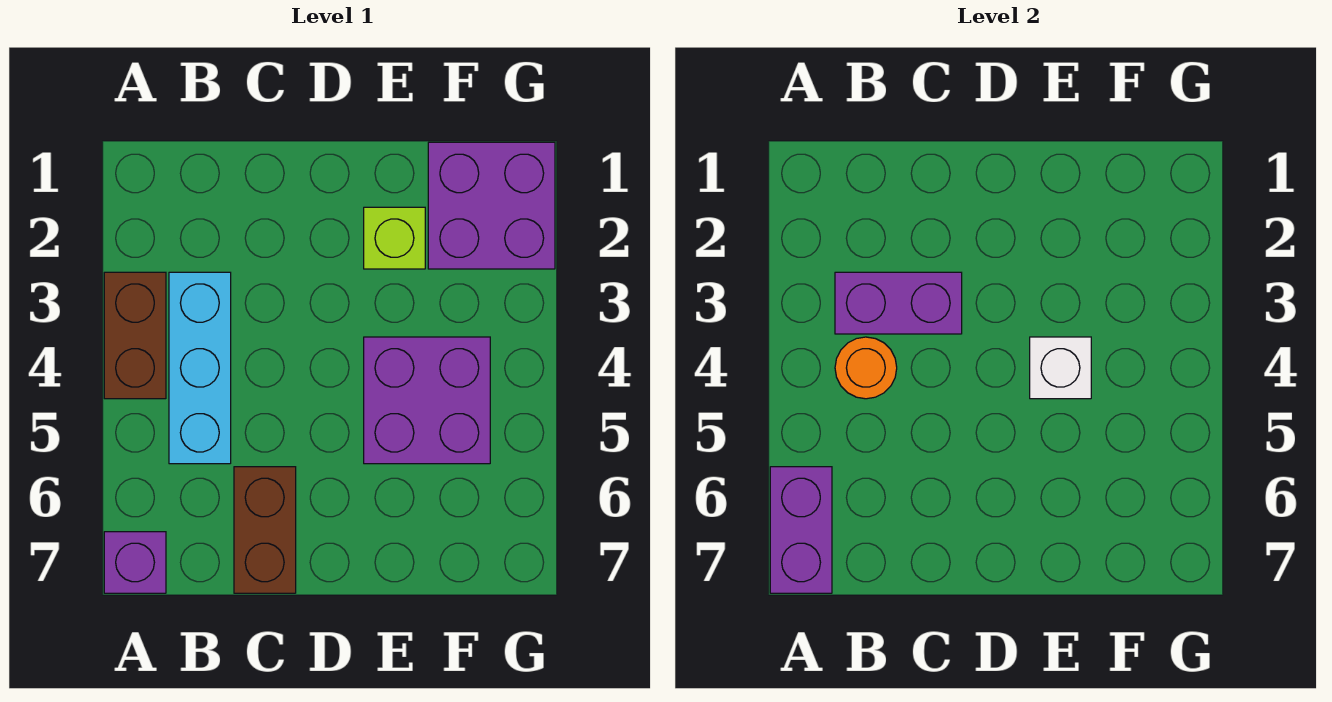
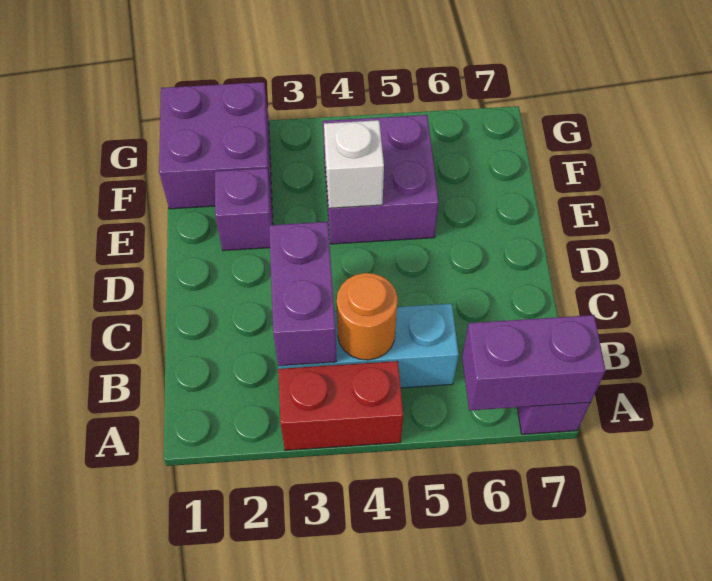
brown brick A3:A4 level 1 -> red brick A3:A4 level 1
brown brick C6:C7 level 1 -> none
lime brick E2 level 1 -> purple brick E2 level 1

